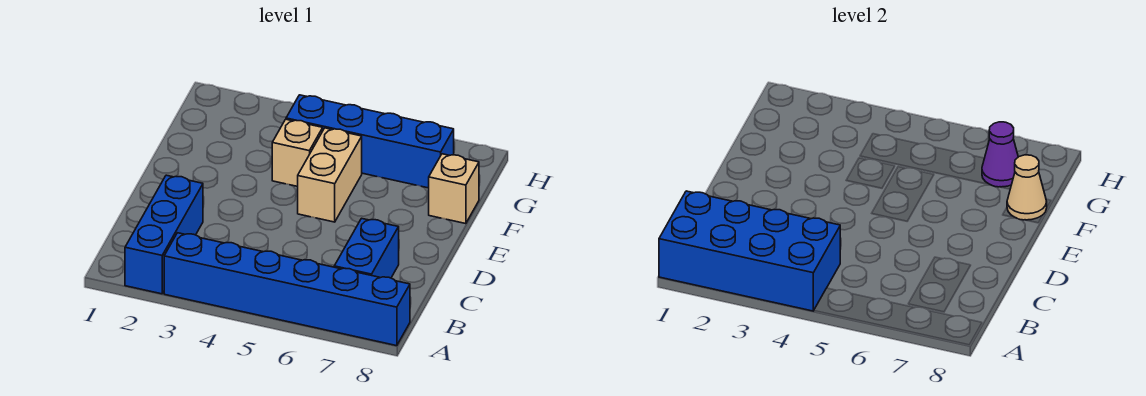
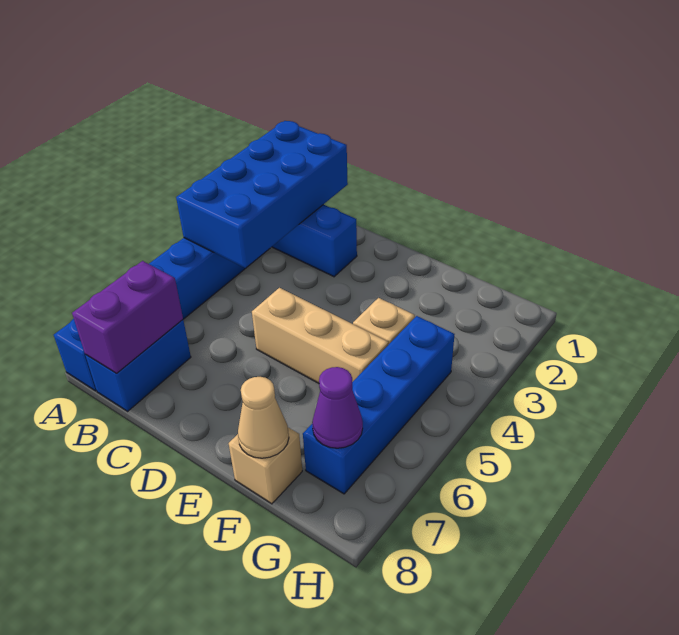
blue brick B7:C7 level 1 -> blue brick B7:B8 level 1
none -> purple brick B7:B8 level 2
tan brick E5:F5 level 1 -> tan brick D5:F5 level 1

